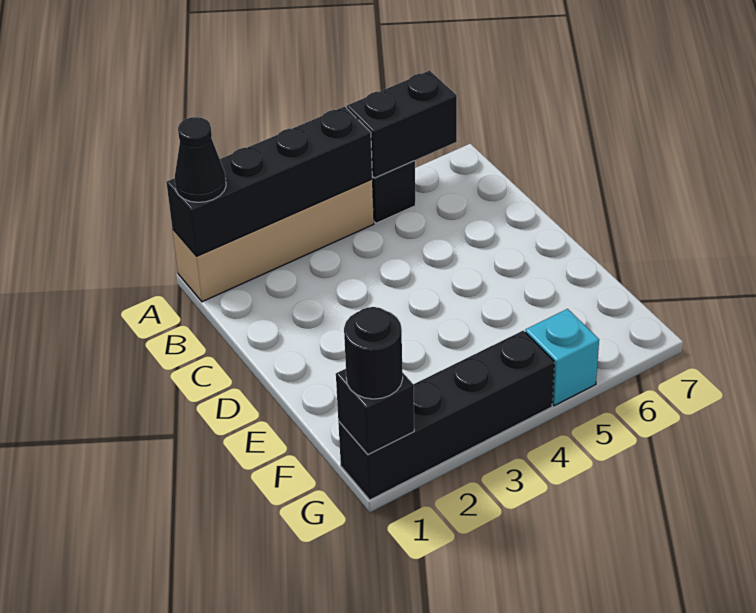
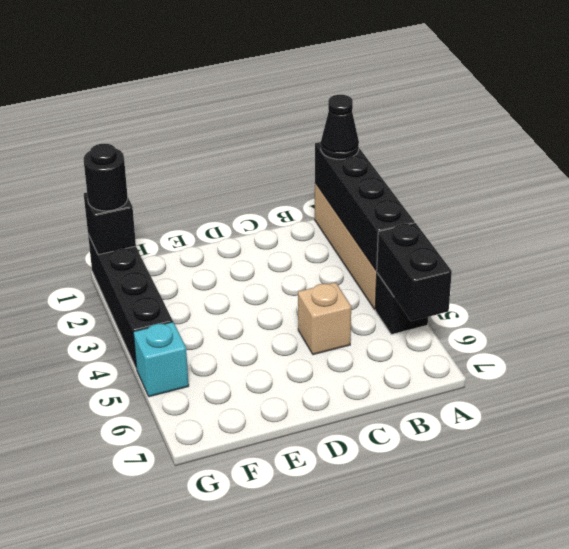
none -> tan brick C5 level 1

